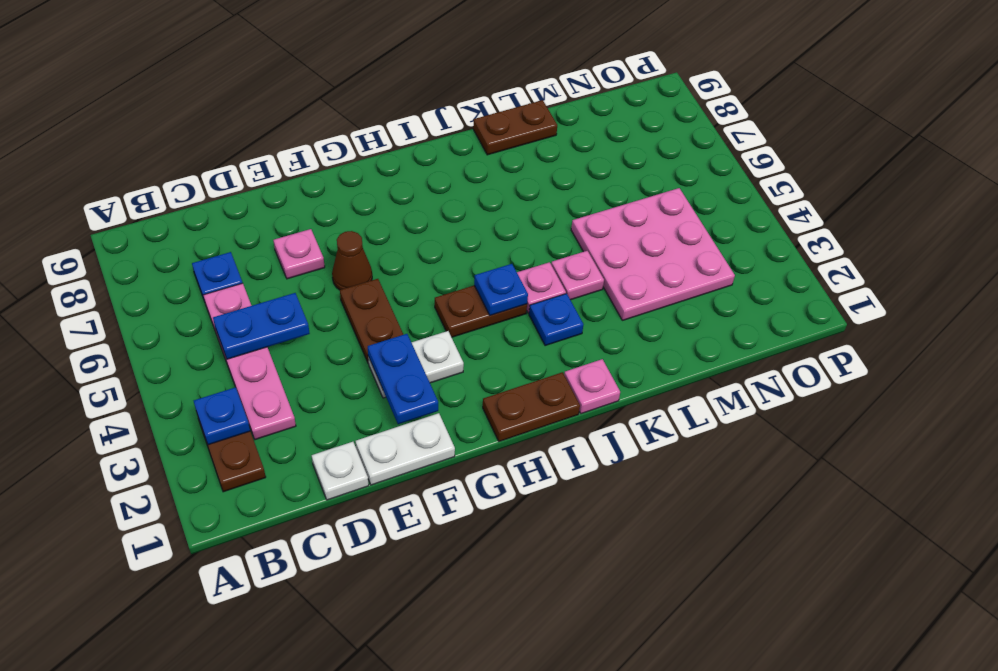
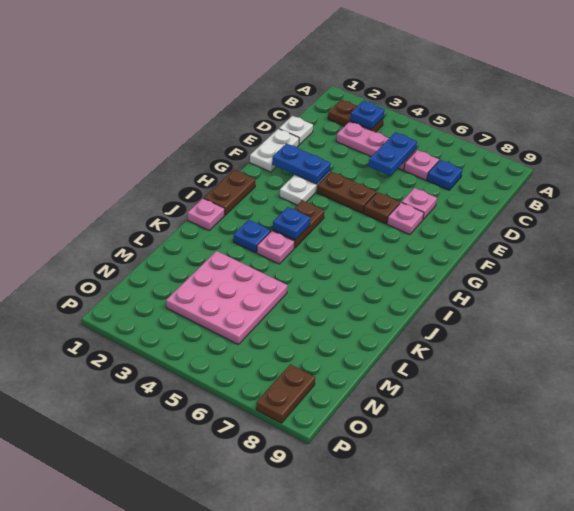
brown cone F6 level 1 -> brown plate F6 level 1
pink plate K4 level 1 -> pink plate F7 level 1
brown plate K9:L9 level 1 -> brown plate O8:P8 level 1

